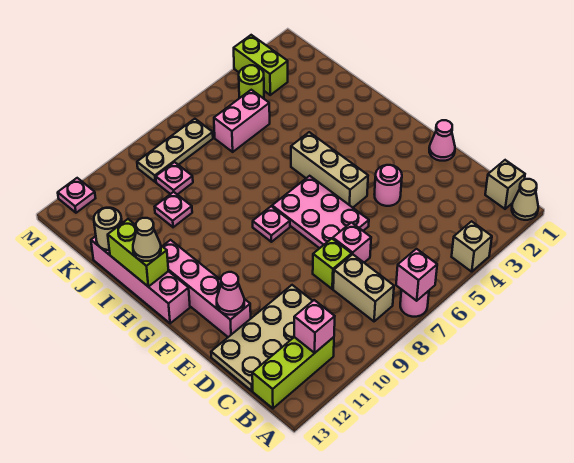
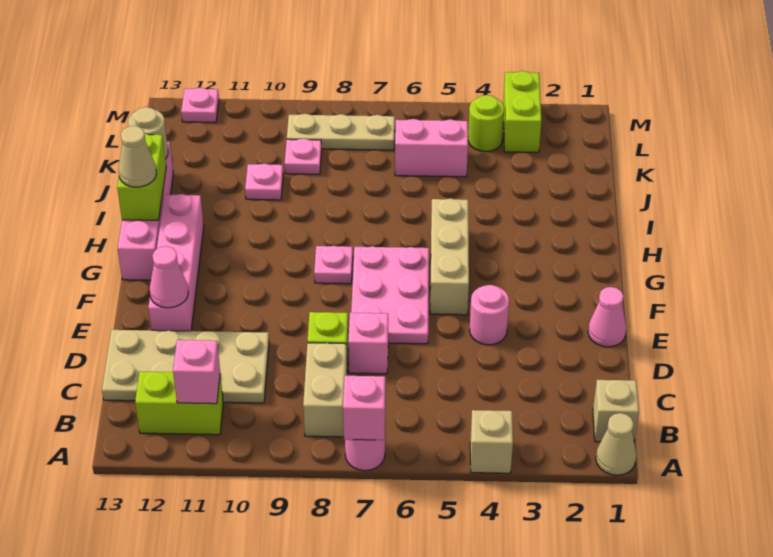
lime brick B11:B13 level 1 -> lime brick B11:B12 level 1

